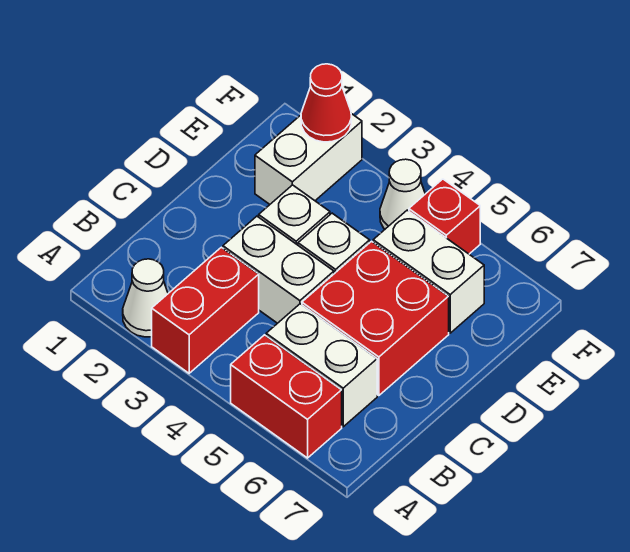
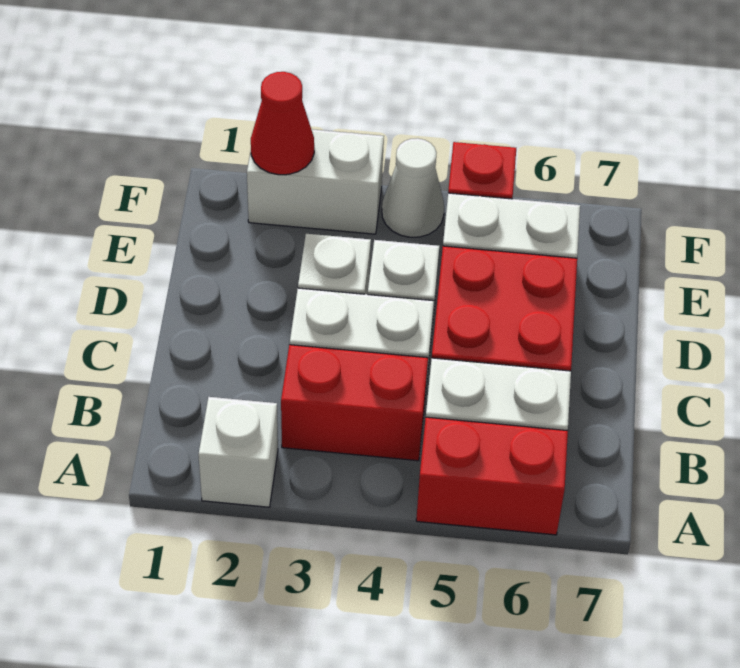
white cone A2 level 1 -> white brick A2 level 1
red brick A3:B3 level 1 -> red brick B3:B4 level 1
white brick E2:F2 level 1 -> white brick F2:F3 level 1

